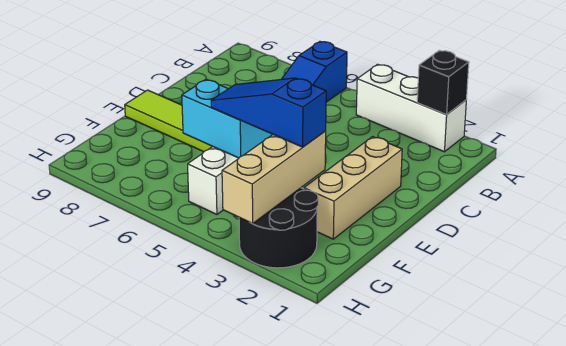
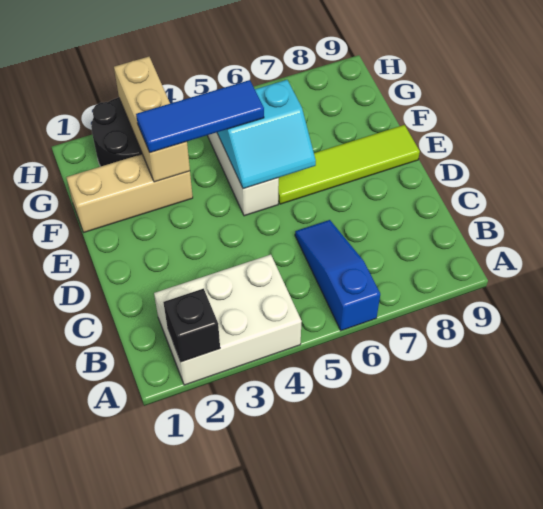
white brick A2:A4 level 1 -> white brick A2:B4 level 1
tan brick D2:F2 level 1 -> tan brick F1:F3 level 1
blue slope F3:F5 level 3 top 3 -> blue tile F3:F5 level 3

